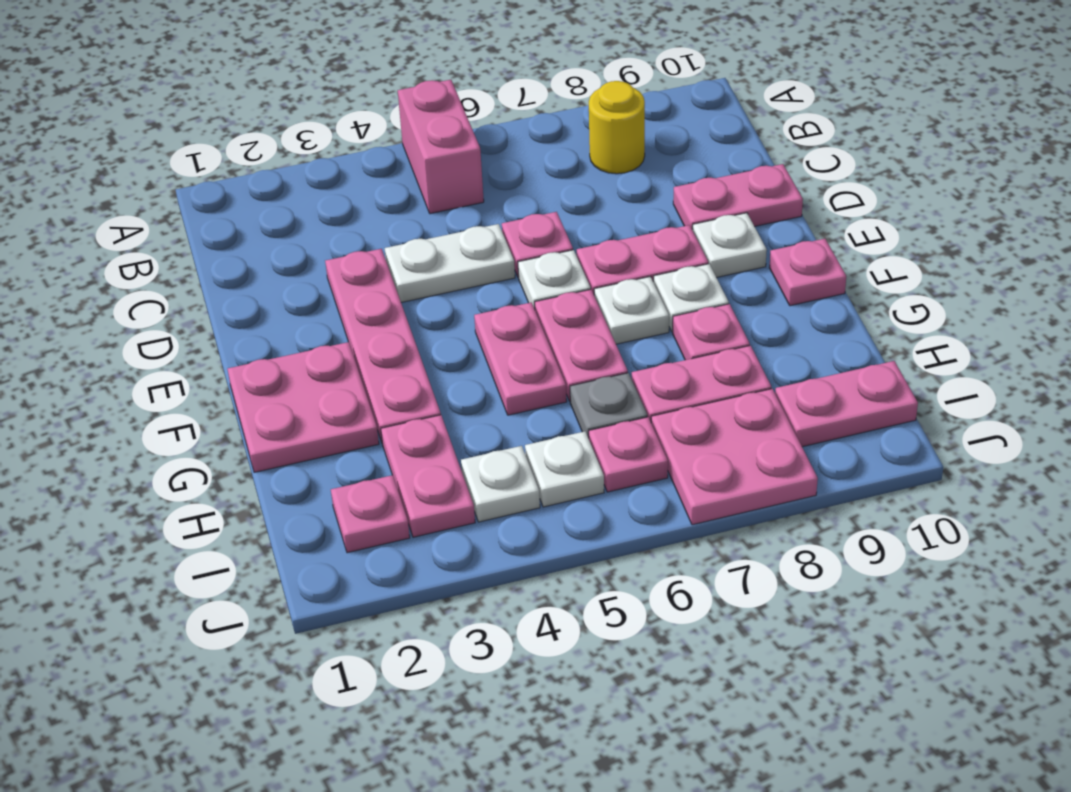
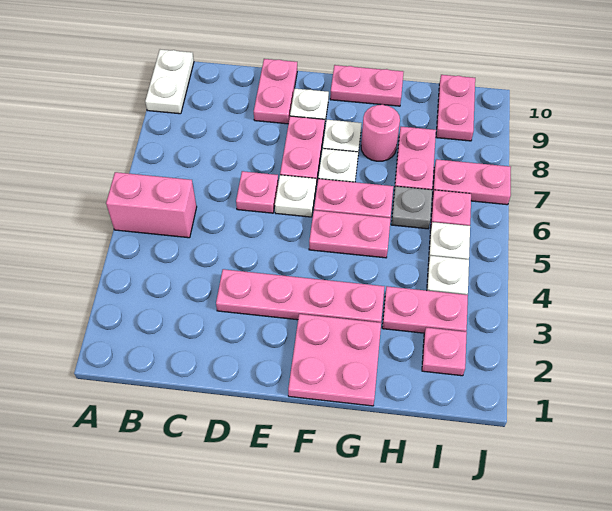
yellow round brick B8 level 1 -> none
white plate D4:D5 level 1 -> white plate A9:A10 level 1
pink plate F10 level 1 -> pink plate F10:G10 level 1
pink plate G8 level 1 -> pink round brick G8 level 1
pink plate I7:J8 level 1 -> pink plate I7:J7 level 1

